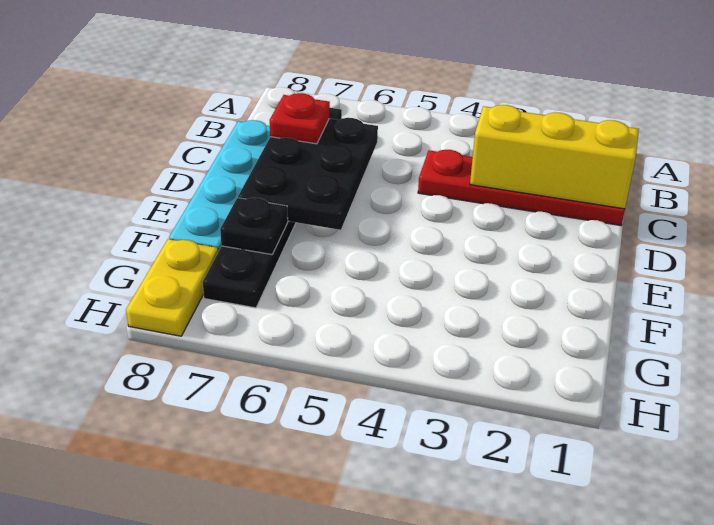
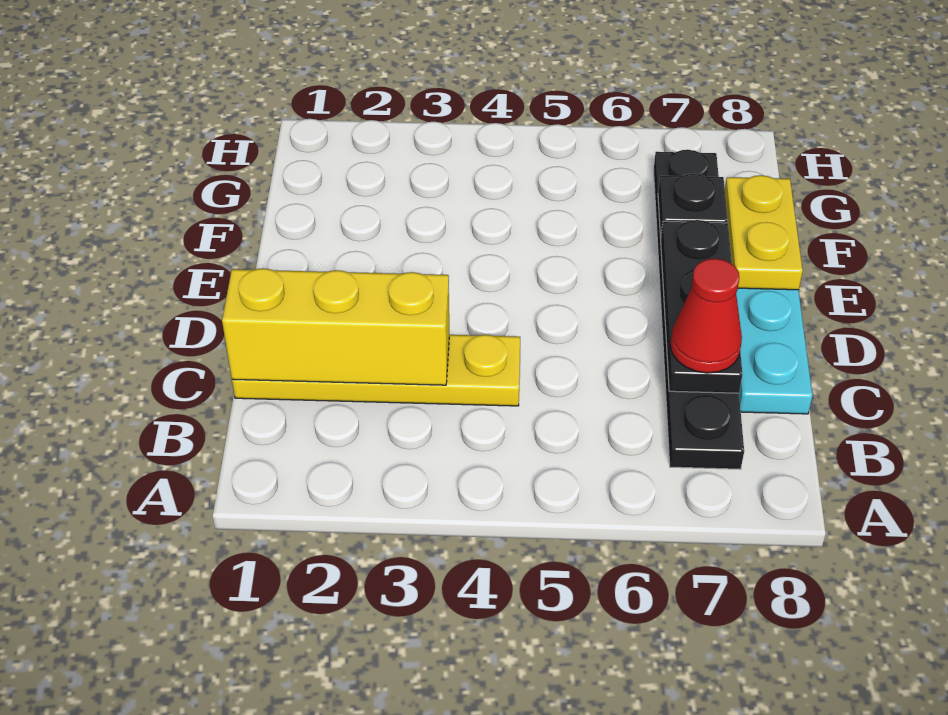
red plate C1:C4 level 1 -> yellow plate C1:C4 level 1
black plate C6:E7 level 2 -> black plate C7:E7 level 2
red plate C7 level 3 -> red cone C7 level 3
yellow plate G8:H8 level 1 -> yellow plate E8:F8 level 2

